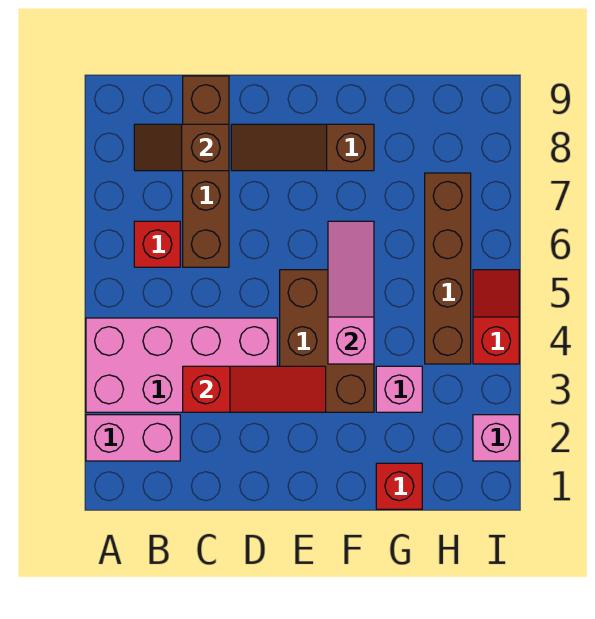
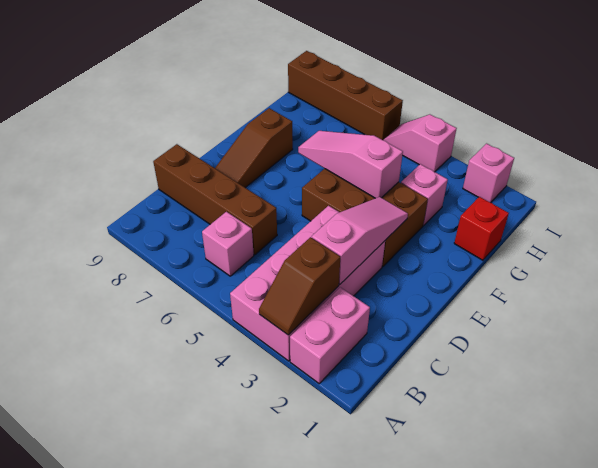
red brick B6 level 1 -> pink brick B6 level 1
brown slope B8:C8 level 2 top C -> brown slope A3:B3 level 2 top B
red slope C3:E3 level 2 top C -> pink slope C3:E3 level 2 top C
brown brick H4:H7 level 1 -> brown brick I6:I9 level 1
red slope I4:I5 level 1 top 4 -> pink slope I4:I5 level 1 top 4

